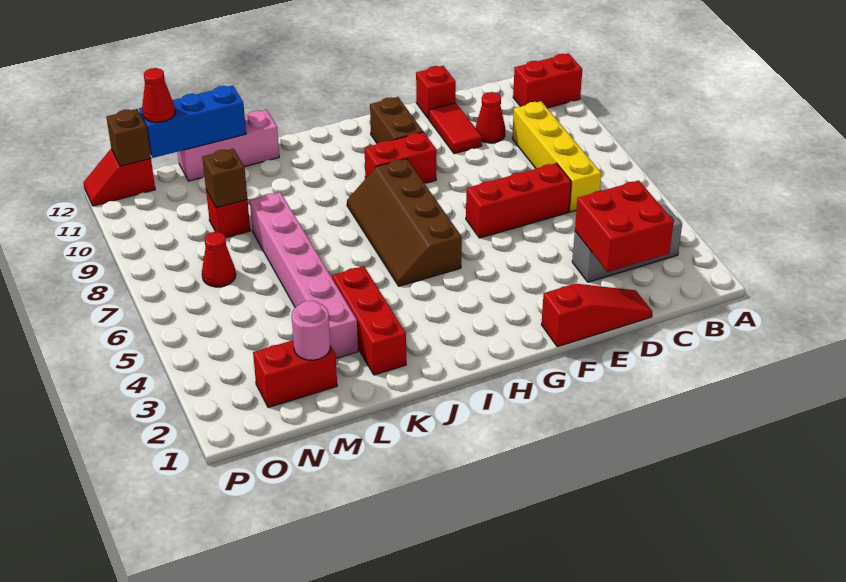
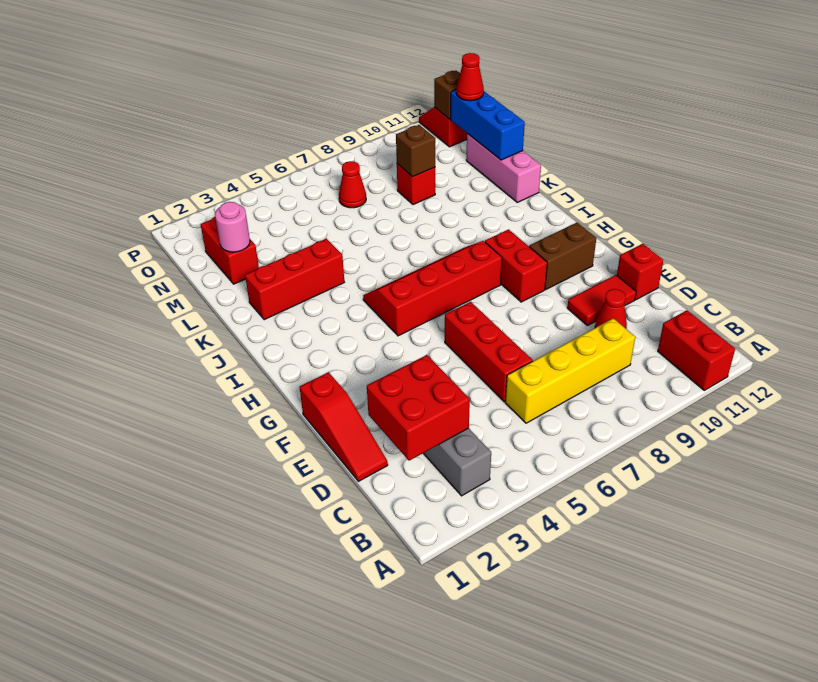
brown slope H5:I8 level 1 top H -> red slope H5:I8 level 1 top H
pink brick L3:L8 level 1 -> none

